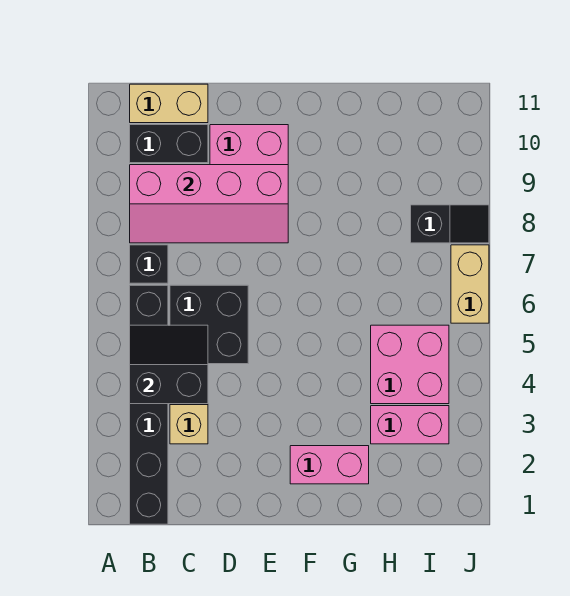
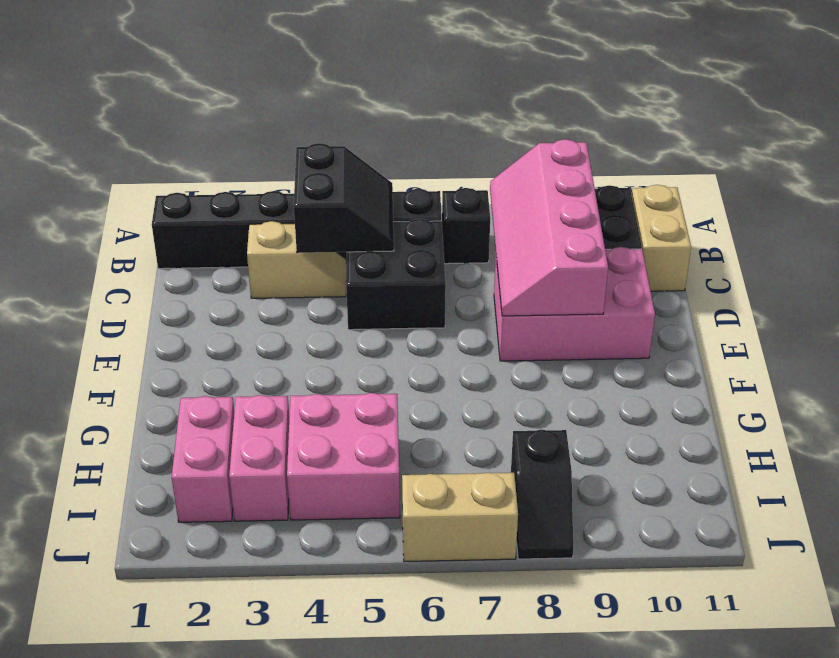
pink brick F2:G2 level 1 -> pink brick H2:I2 level 1

